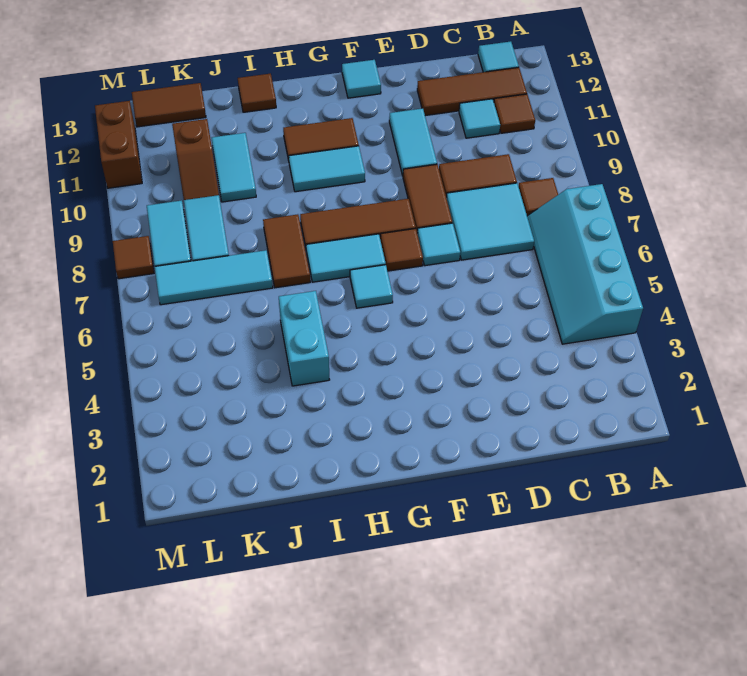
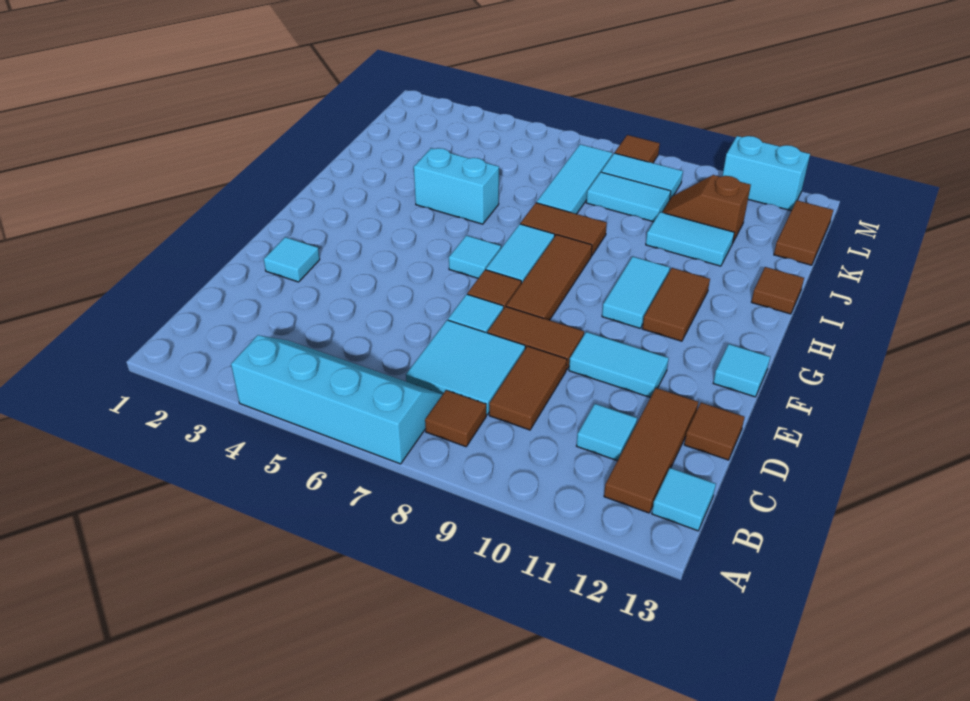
brown tile B11 level 1 -> brown tile D13 level 1
none -> cyan tile E2 level 1
brown brick M11:M12 level 1 -> cyan brick M11:M12 level 1

